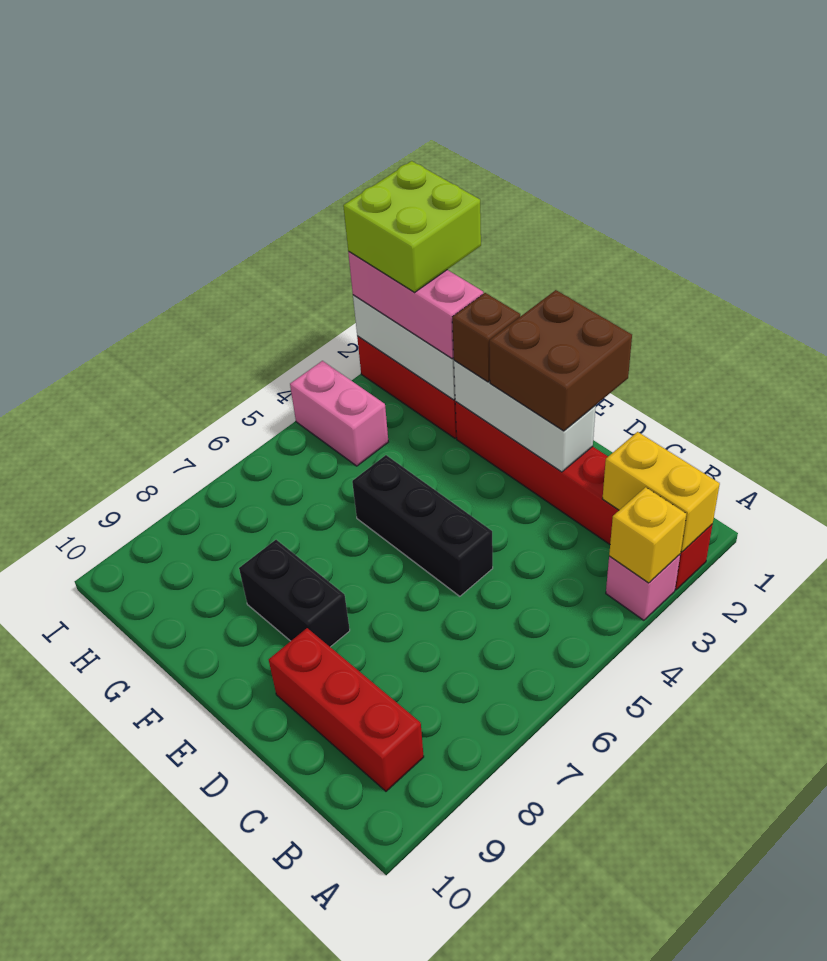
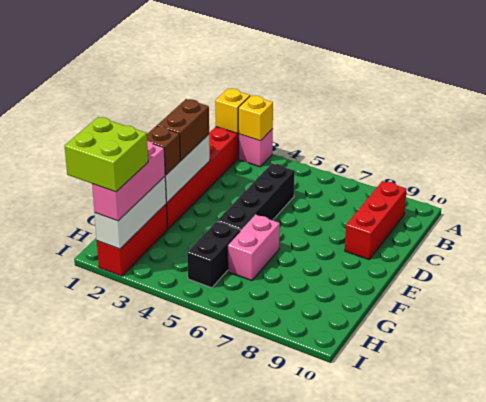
yellow brick A2:B2 level 2 -> yellow brick A2 level 2
brown brick D1:E2 level 3 -> brown brick D2:E2 level 3
black brick D5:F5 level 1 -> black brick C5:F5 level 1
black brick E8:F8 level 1 -> black brick G5:H5 level 1
pink brick H4:I4 level 1 -> pink brick F6:G6 level 1

